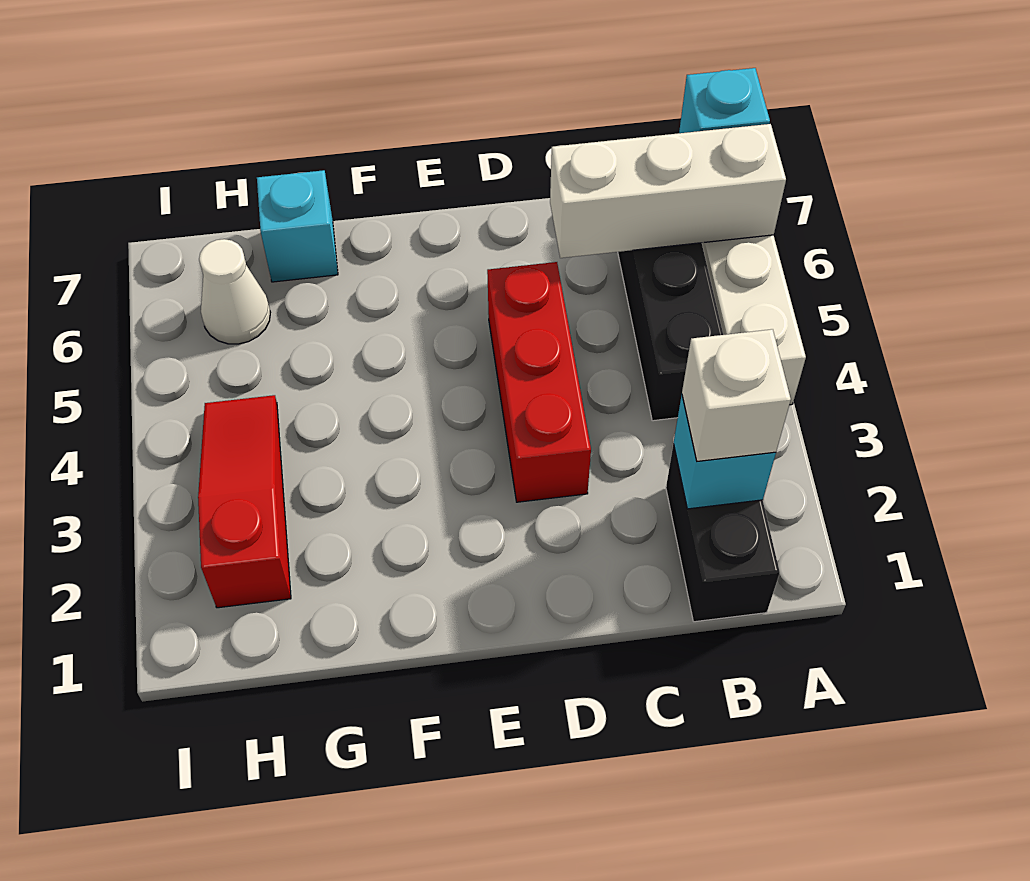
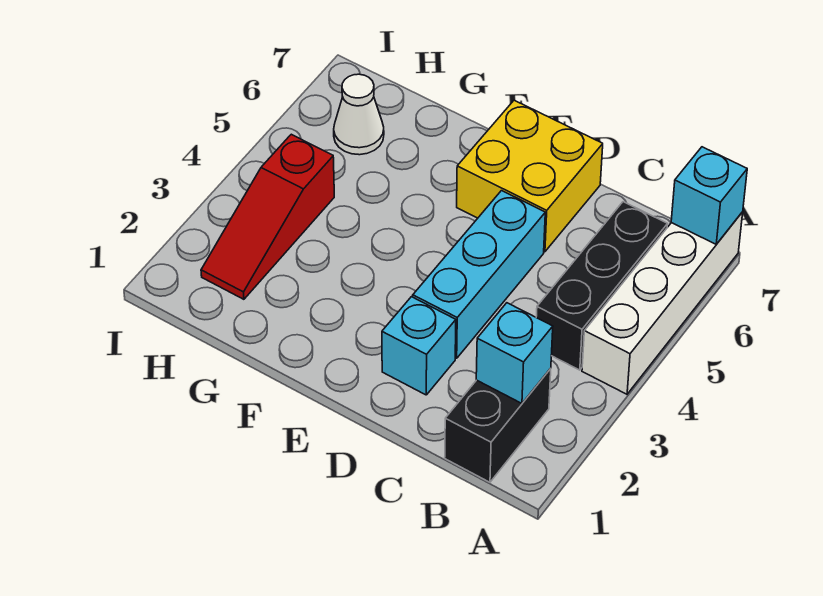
white brick A6:C6 level 2 -> none
white brick B2 level 3 -> none
red brick D3:D5 level 1 -> cyan brick D3:D5 level 1
none -> yellow brick D6:E7 level 1
cyan brick G7 level 1 -> cyan brick D2 level 1
red slope H2:H4 level 1 top 2 -> red slope H2:H4 level 1 top 4

